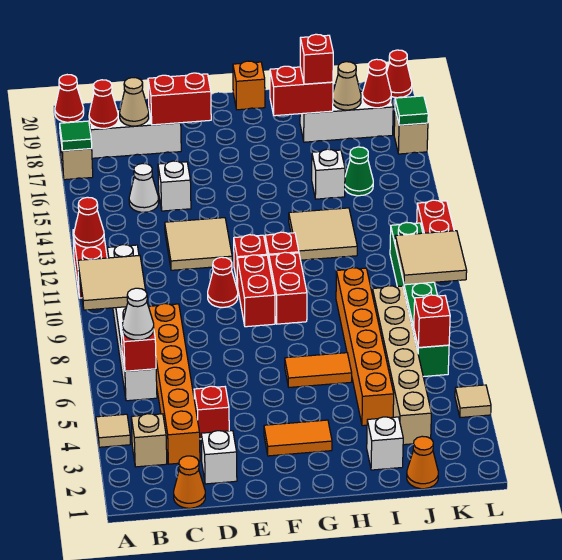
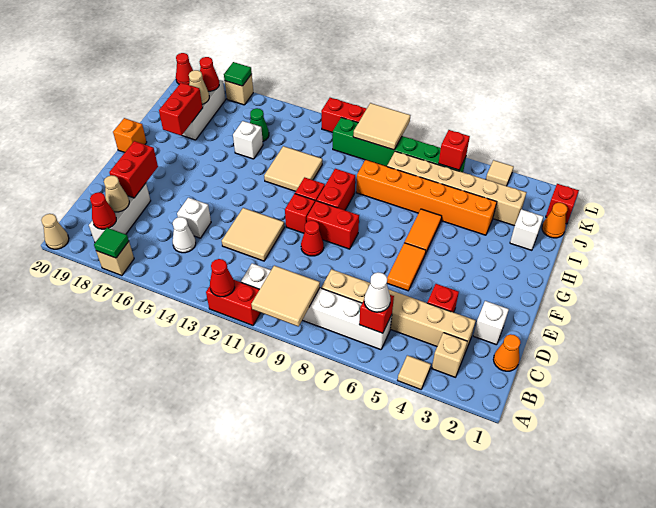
red cone A20 level 1 -> tan cone A20 level 1
orange brick C3:C8 level 1 -> tan brick C3:C8 level 1
orange tile F3:G3 level 1 -> orange tile E6:F6 level 1
red brick G9:G10 level 1 -> red brick G10:H10 level 1
red brick I18 level 3 -> red brick K1 level 1

